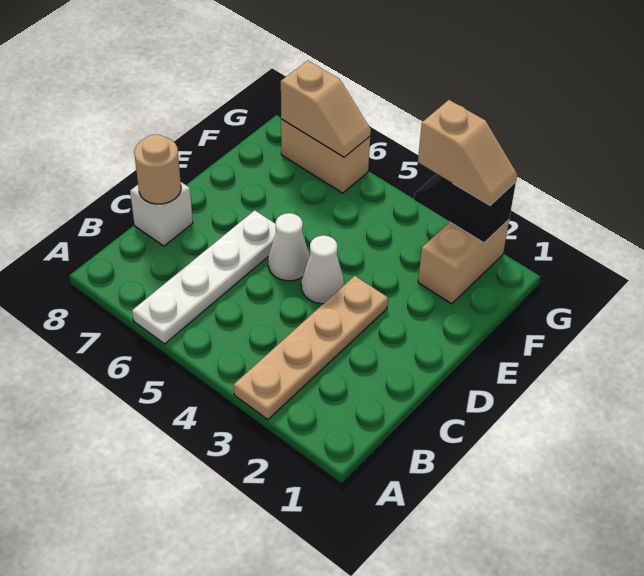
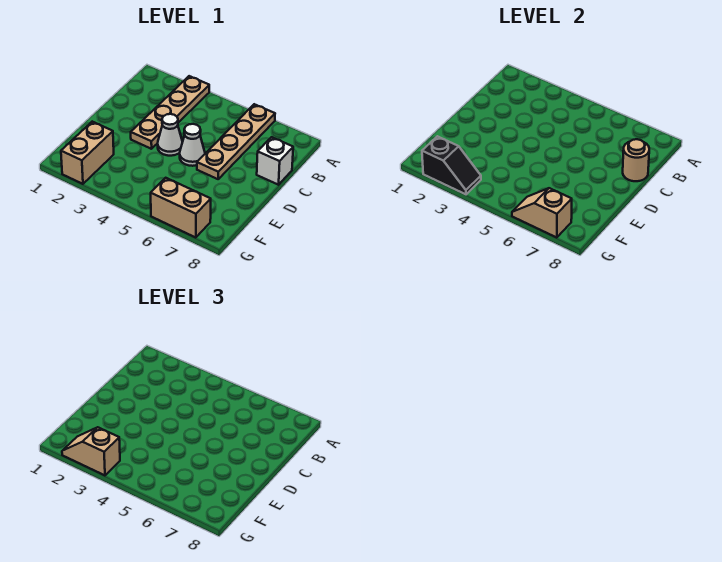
white plate A6:D6 level 1 -> tan plate A6:D6 level 1

